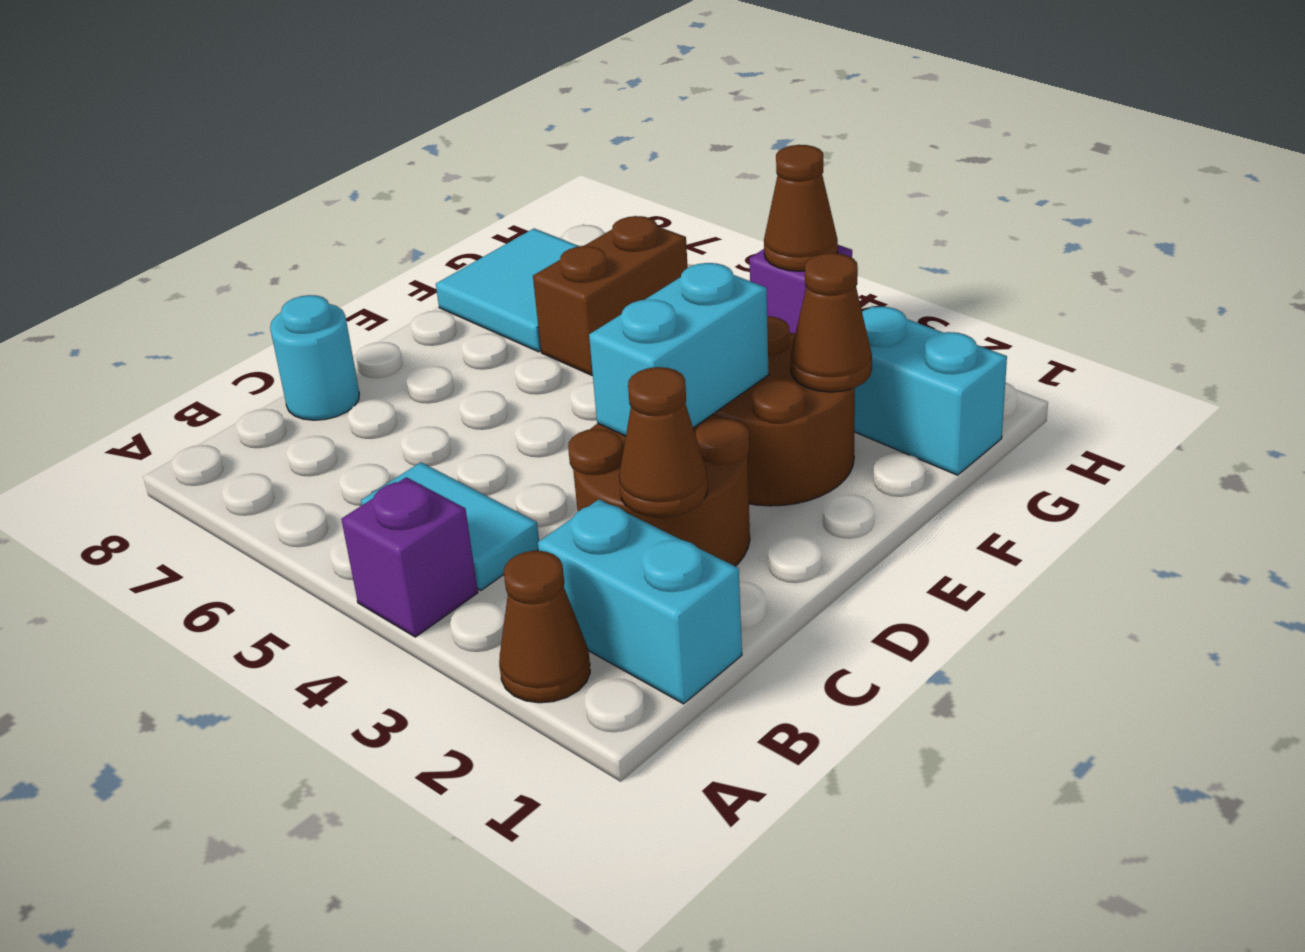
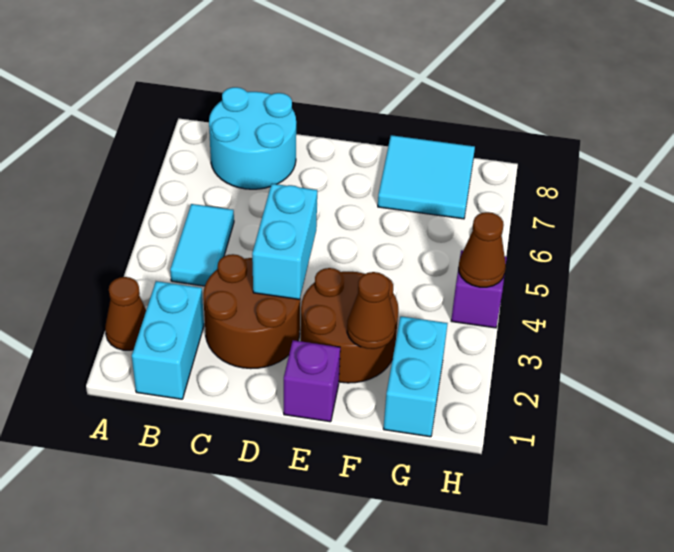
purple brick A4 level 1 -> purple brick E1 level 1
brown cone C2 level 2 -> none
cyan round brick C8 level 1 -> cyan round brick B7:C8 level 1
cyan brick D3:E3 level 2 -> cyan brick D3:D4 level 2
brown brick F6:G6 level 1 -> none

